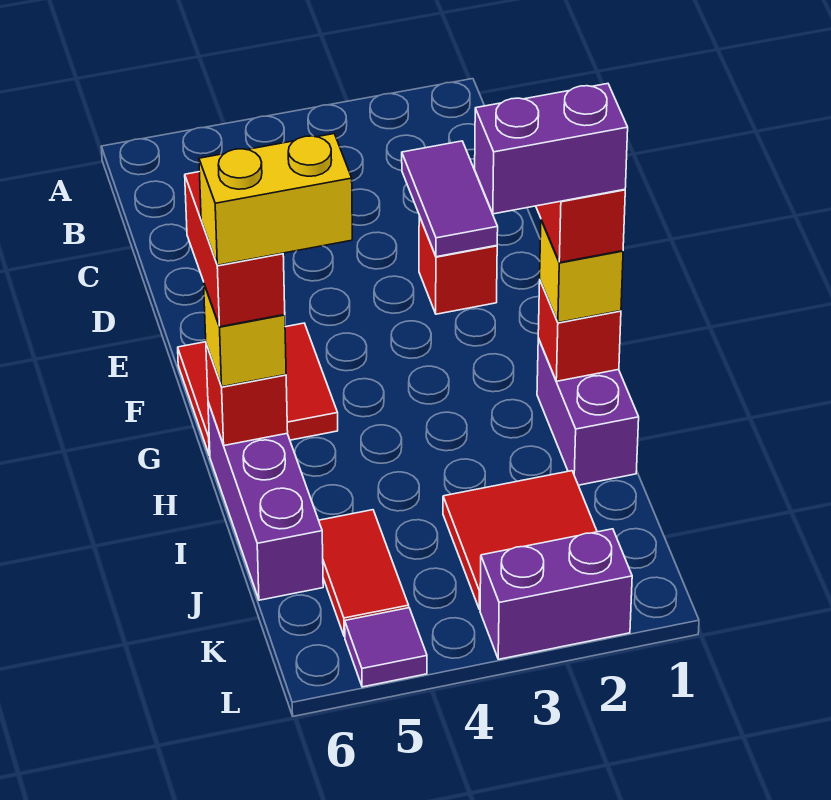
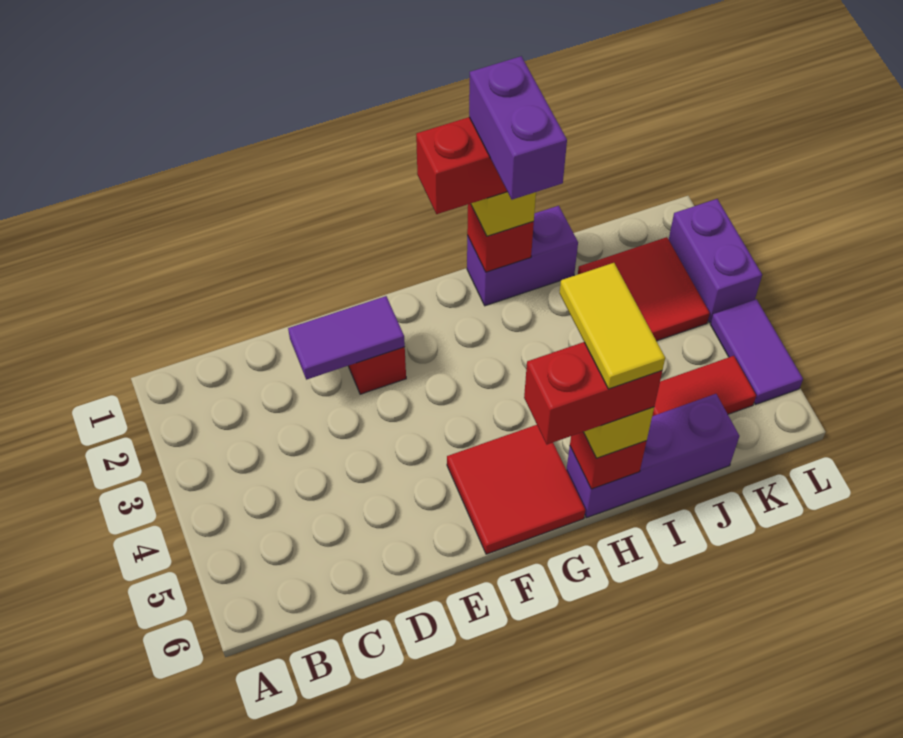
yellow brick H5:H6 level 5 -> yellow tile H5:H6 level 5
purple tile L5 level 1 -> purple tile L4:L5 level 1

